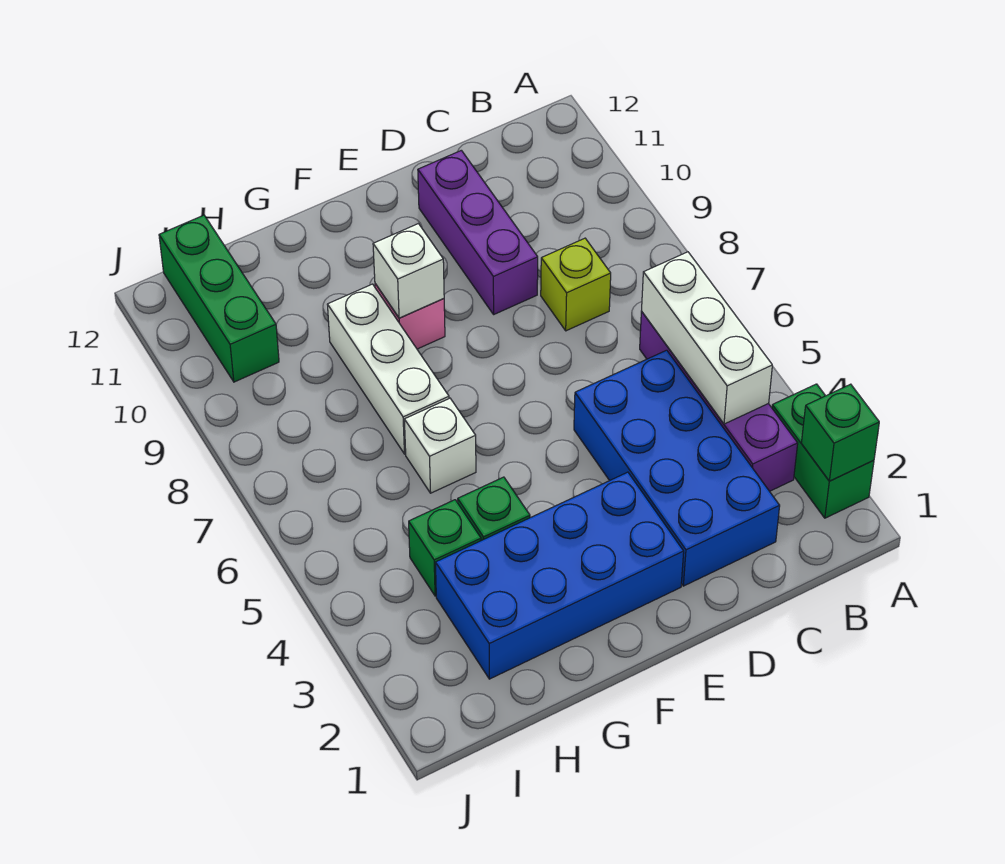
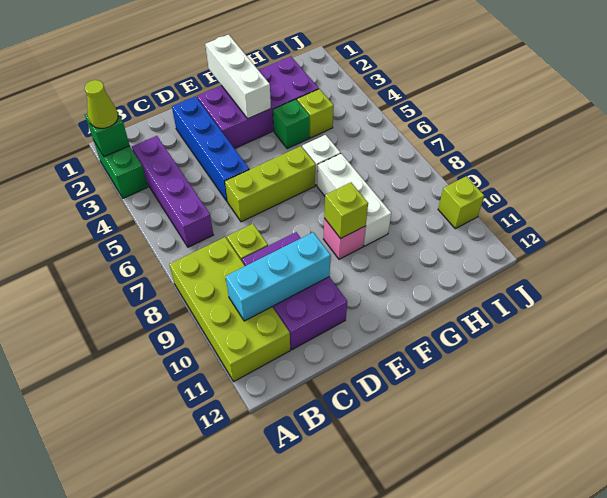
none -> lime cone A2 level 3
none -> lime brick A8:B11 level 1
white brick B4:B6 level 2 -> white brick F1:F3 level 2
none -> cyan brick B10:D10 level 2
blue brick C2:D5 level 1 -> blue brick D2:D5 level 1
none -> lime brick D6:F6 level 1
purple brick D9:D11 level 1 -> purple brick C9:D11 level 1
blue brick E2:H3 level 1 -> purple brick E2:H3 level 1
white brick F9 level 2 -> lime brick F9 level 2
green brick H4 level 1 -> lime brick H4 level 1
green brick I10:I12 level 1 -> none
none -> lime brick J10 level 1

